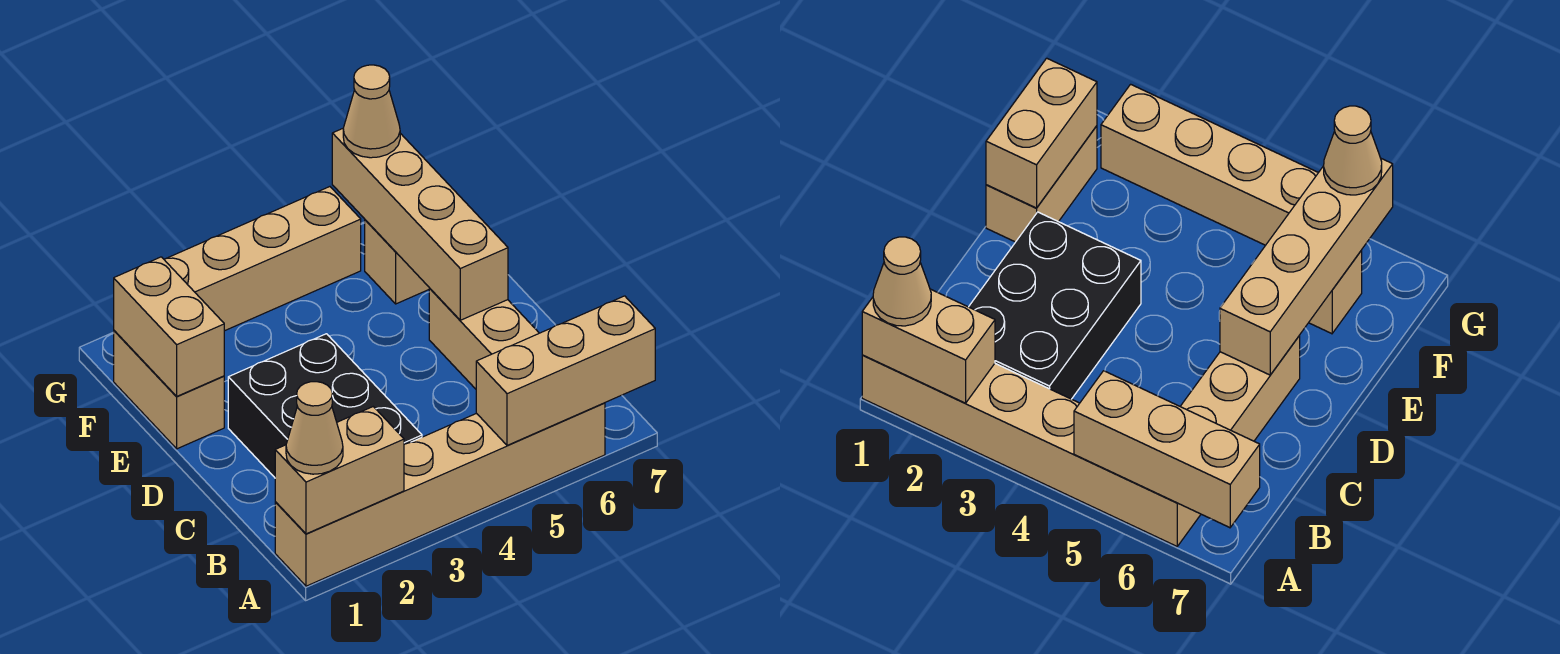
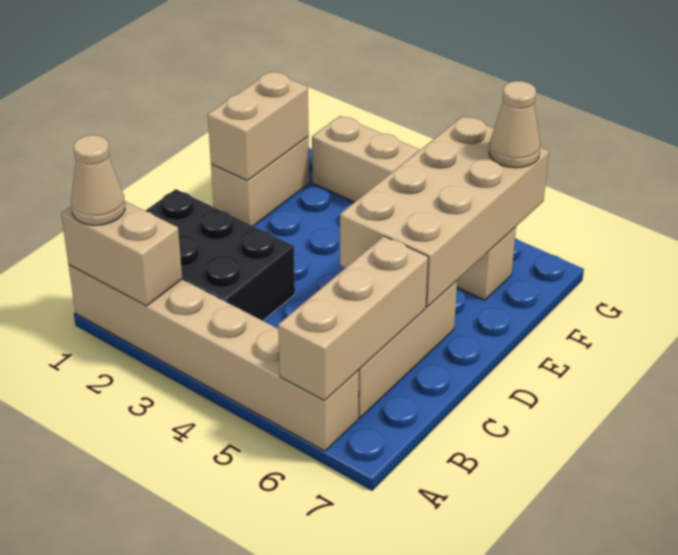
tan brick A5:A7 level 2 -> tan brick A6:C6 level 2
black brick B2:D3 level 1 -> black brick B1:C3 level 1
tan brick D6:G6 level 2 -> tan brick D5:G6 level 2

